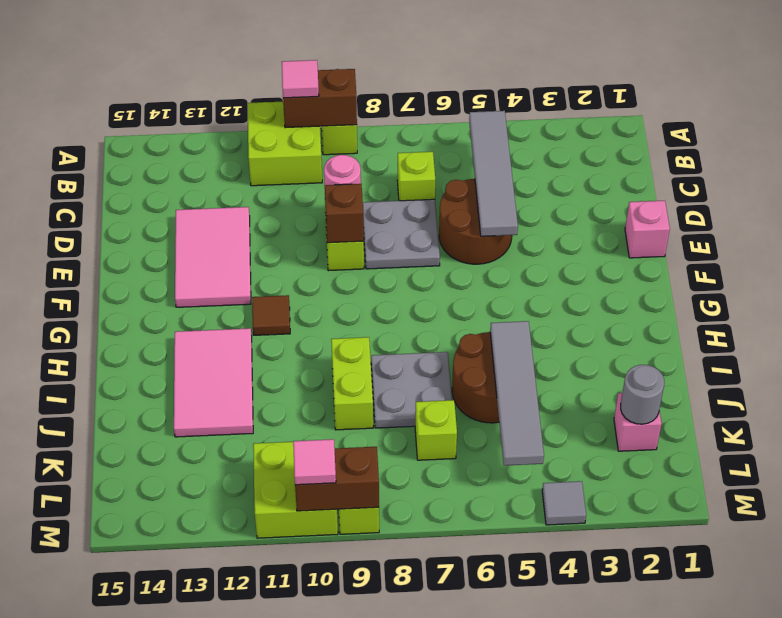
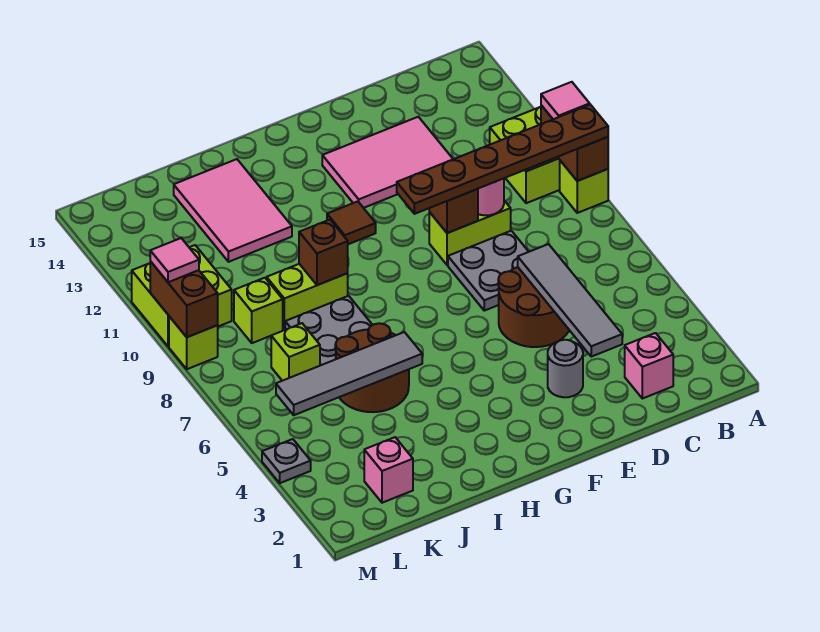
none -> brown plate A9:F9 level 3
grey tile B5:E5 level 2 -> grey tile D3:D6 level 2
lime brick C7 level 1 -> lime brick K9 level 1
pink brick E1 level 1 -> pink brick C2 level 1
pink tile H12:J13 level 1 -> pink tile I12:J14 level 1
none -> brown brick I9 level 2
grey round brick K2 level 2 -> grey round brick E3 level 1
grey tile M4 level 1 -> grey plate M4 level 1

